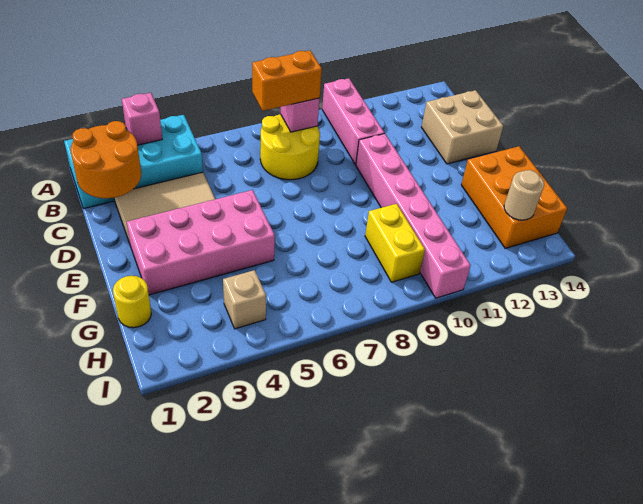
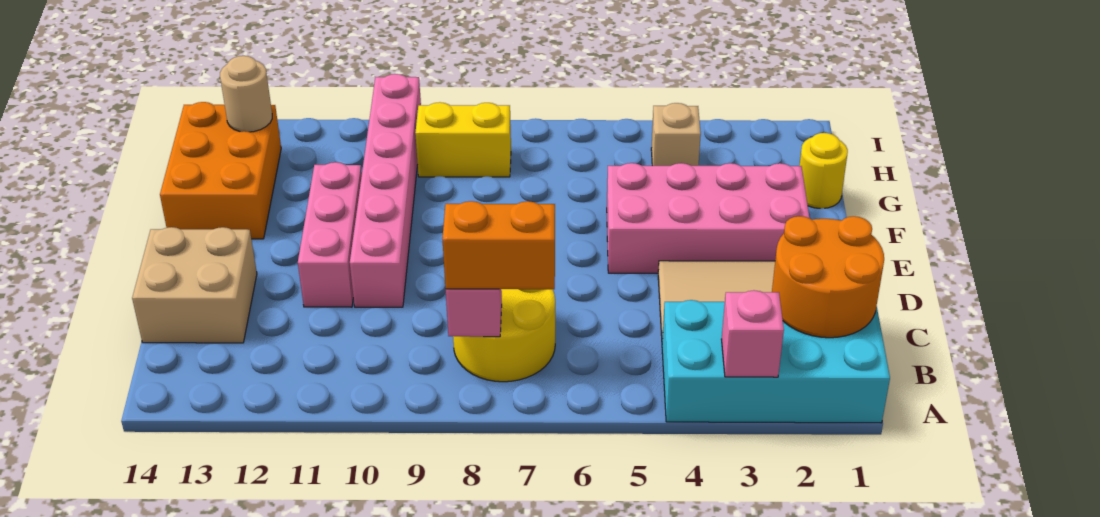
pink brick A10:C10 level 1 -> pink brick D11:F11 level 1
yellow brick G9:H9 level 1 -> yellow brick H8:H9 level 1

